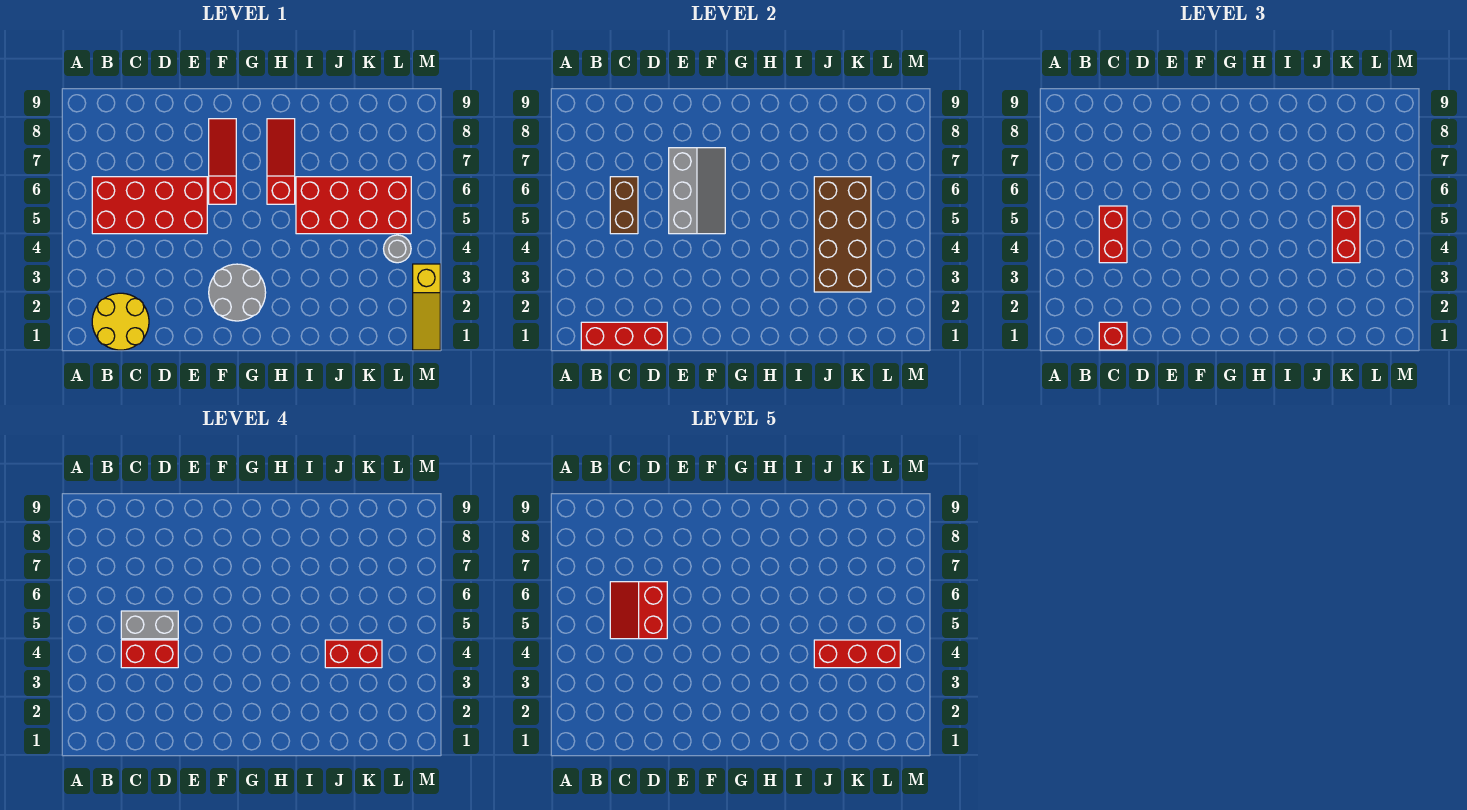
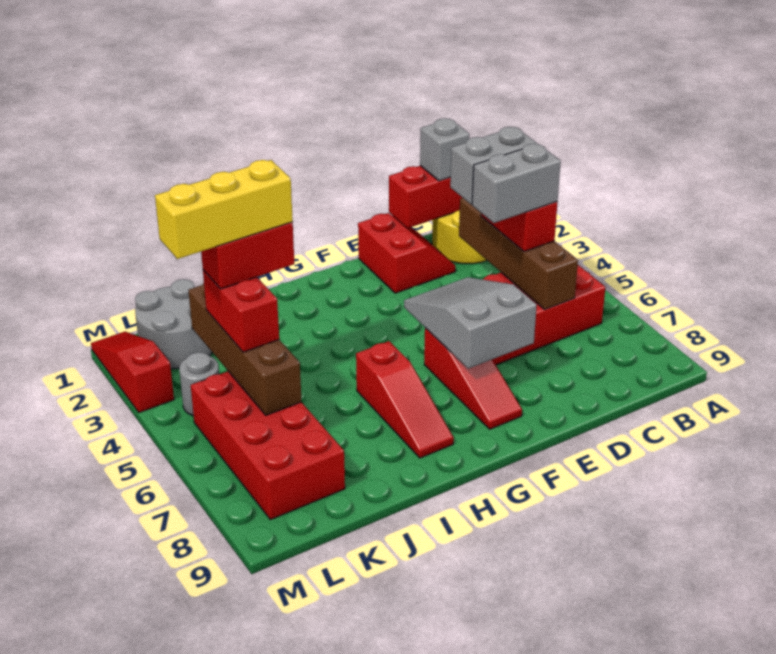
red brick C1 level 3 -> grey brick C1 level 3
red brick C4:D4 level 4 -> grey brick C4:D4 level 4
brown brick C5:C6 level 2 -> brown brick C3:C6 level 2
red slope C5:D6 level 5 top D -> red slope D1:E2 level 1 top E
grey slope E5:F7 level 2 top E -> grey slope E5:F7 level 2 top 7
grey round brick F2:G3 level 1 -> grey round brick K1:L2 level 1
red brick I5:L6 level 1 -> red brick K5:L8 level 1
brown brick J3:K6 level 2 -> brown brick K3:K6 level 2
red brick J4:L4 level 5 -> yellow brick J4:L4 level 5
yellow slope M1:M3 level 1 top 3 -> red slope M1:M3 level 1 top 3

